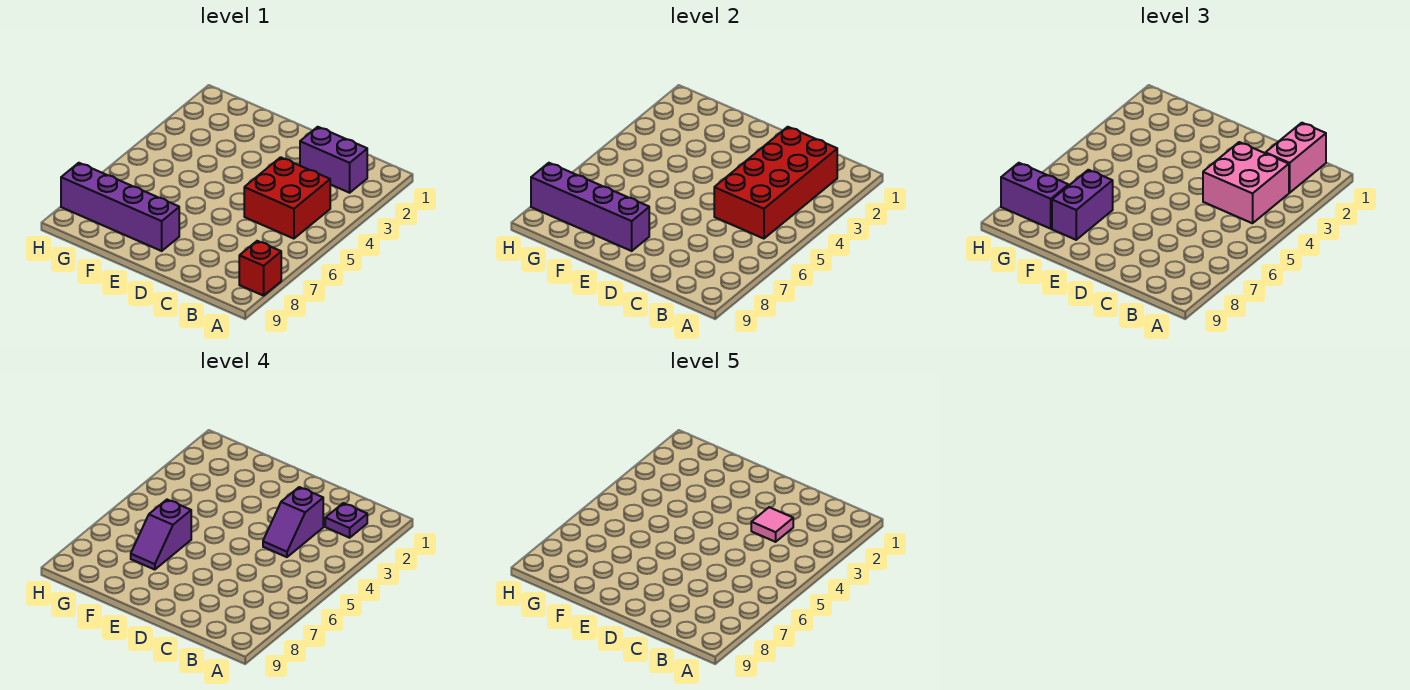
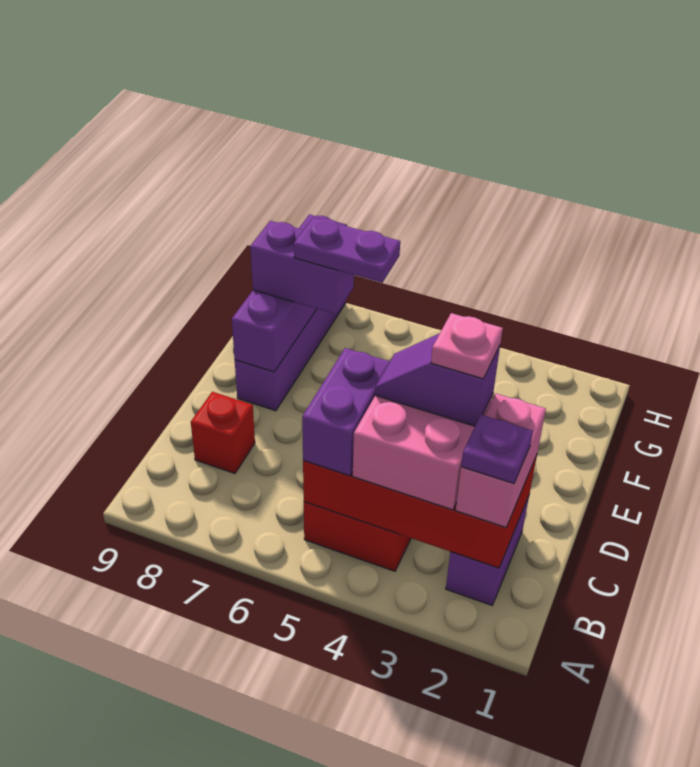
red brick A8 level 1 -> red brick C8 level 1
pink brick B1:B2 level 3 -> pink brick B2:C2 level 3
pink tile C3 level 5 -> pink plate C3 level 5
purple slope F6:F7 level 4 top 6 -> purple plate F6:F7 level 4
purple brick G8:H8 level 3 -> purple brick B5:C5 level 3

